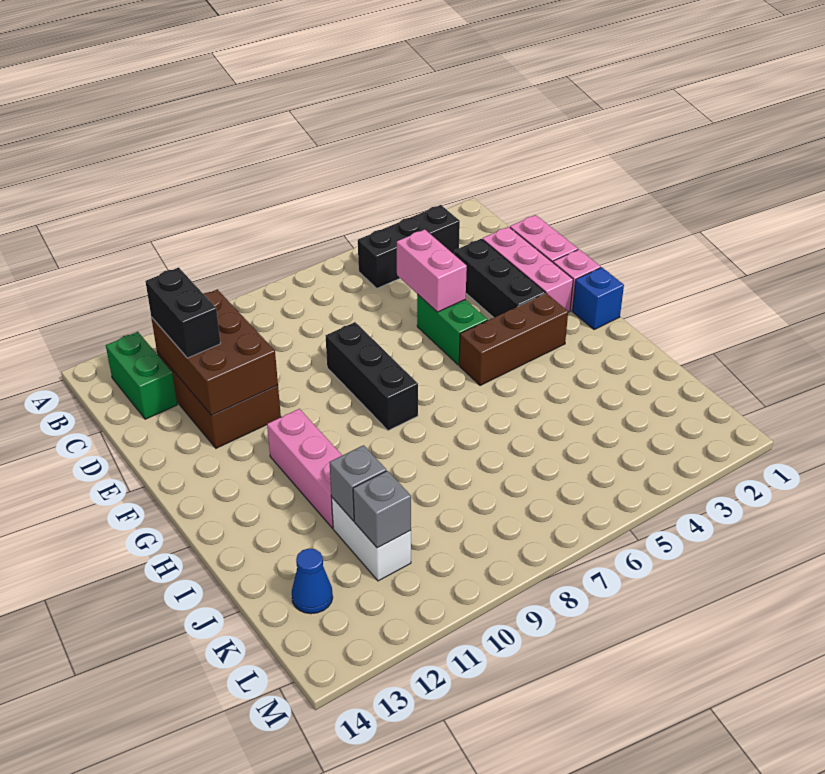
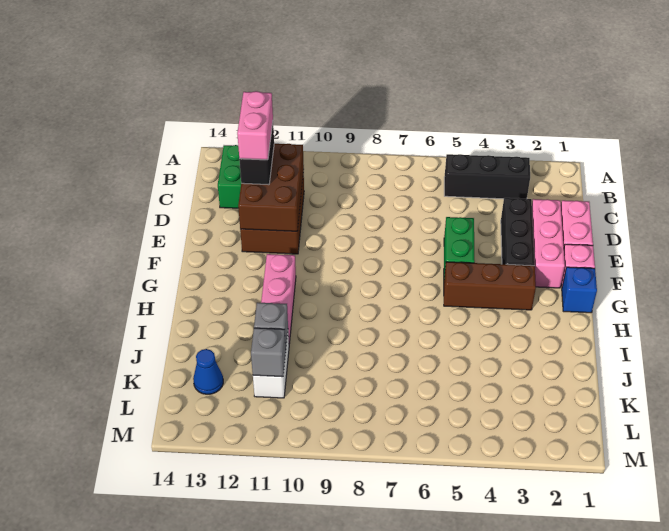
pink brick D5:E5 level 2 -> pink brick C12:D12 level 4
black brick E8:G8 level 1 -> none

